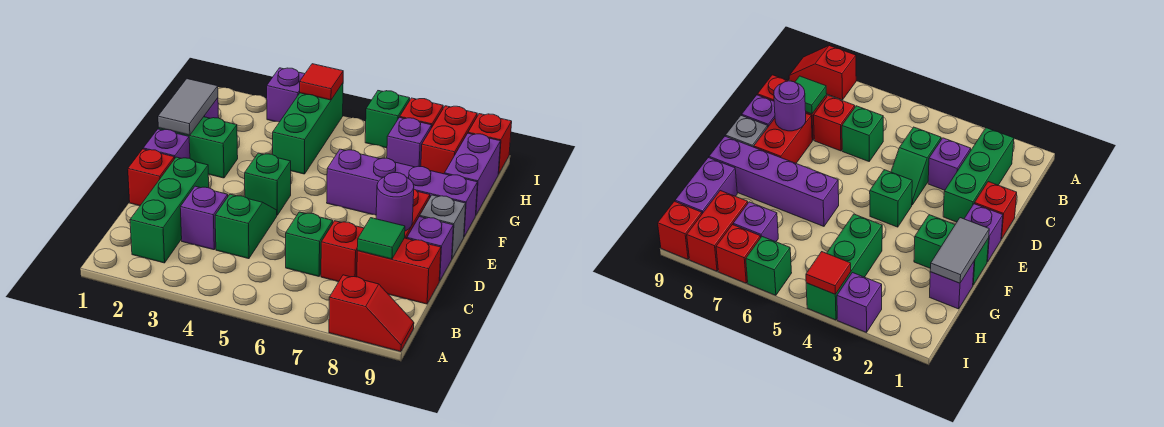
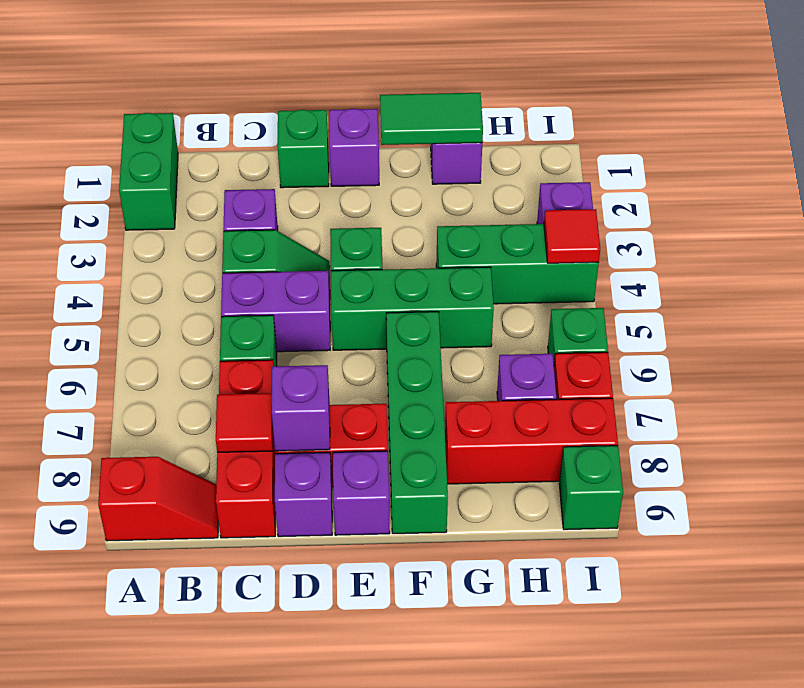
red slope A8:A9 level 1 top 8 -> red slope A9:B9 level 1 top A
green brick B2:D2 level 1 -> green brick E5:G5 level 1
green tile C8 level 2 -> red tile C8 level 2
red brick D1 level 1 -> green brick D1 level 1
purple round brick D8 level 2 -> purple brick D8 level 2
grey brick E9 level 1 -> purple brick E9 level 1
green brick F1:F2 level 1 -> green brick A1:A2 level 1
grey tile F1:G1 level 2 -> green tile F1:G1 level 2
purple brick F6:F9 level 1 -> green brick F6:F9 level 1
purple brick G9:H9 level 1 -> purple brick C5:D5 level 1
red brick H8:I8 level 1 -> red brick G8:I8 level 1
red brick I9 level 1 -> green brick I9 level 1

